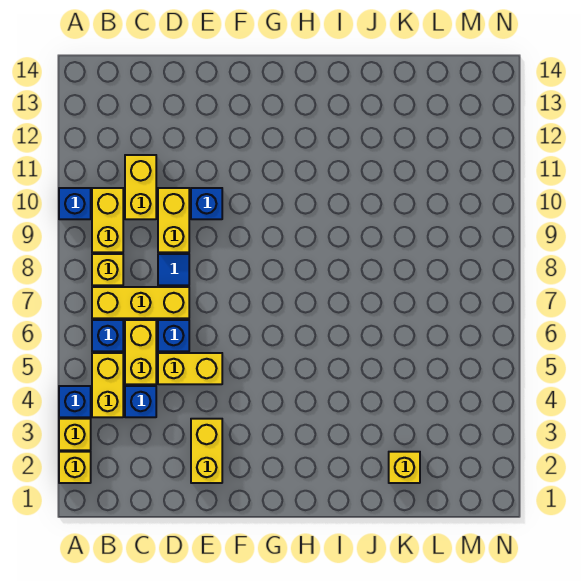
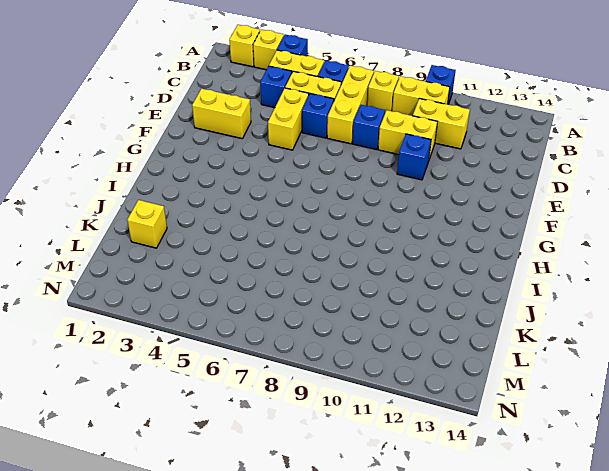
blue tile D8 level 1 -> blue brick D8 level 1

